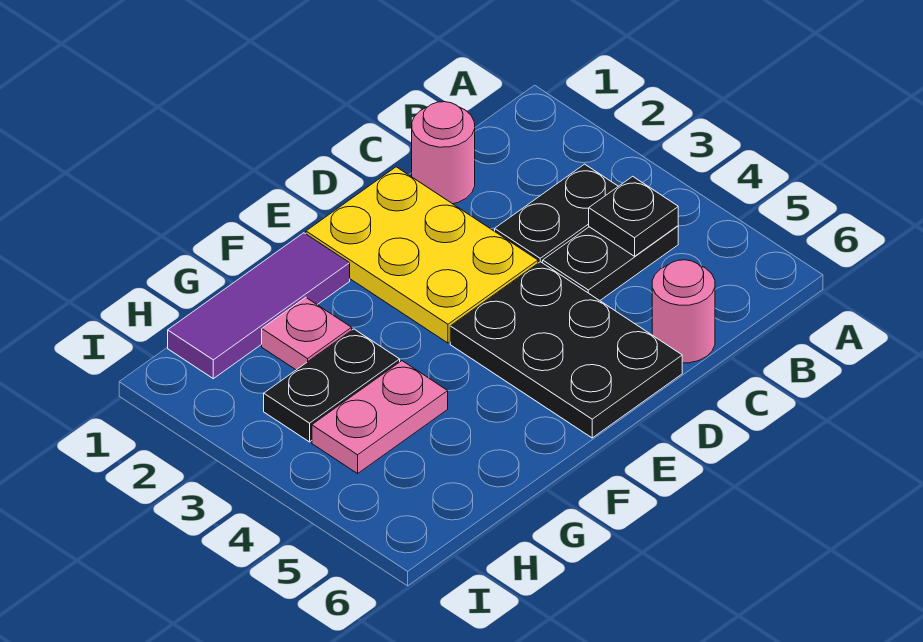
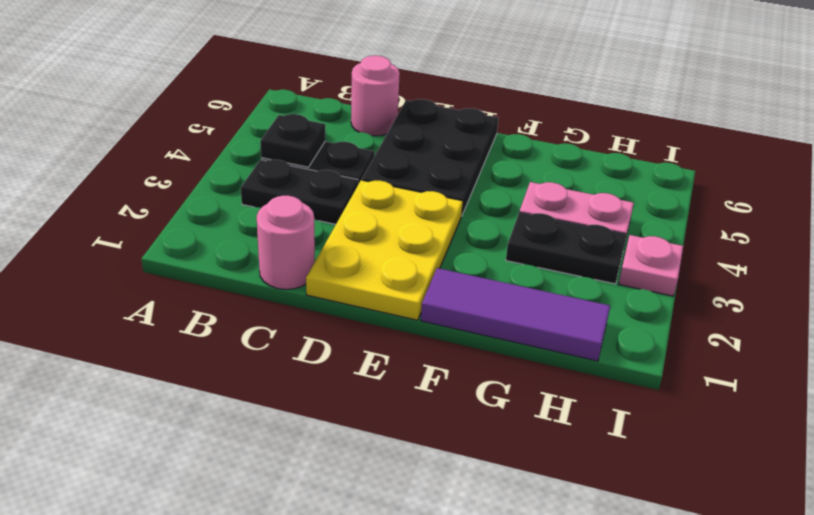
pink plate G2 level 1 -> pink plate I3 level 1

